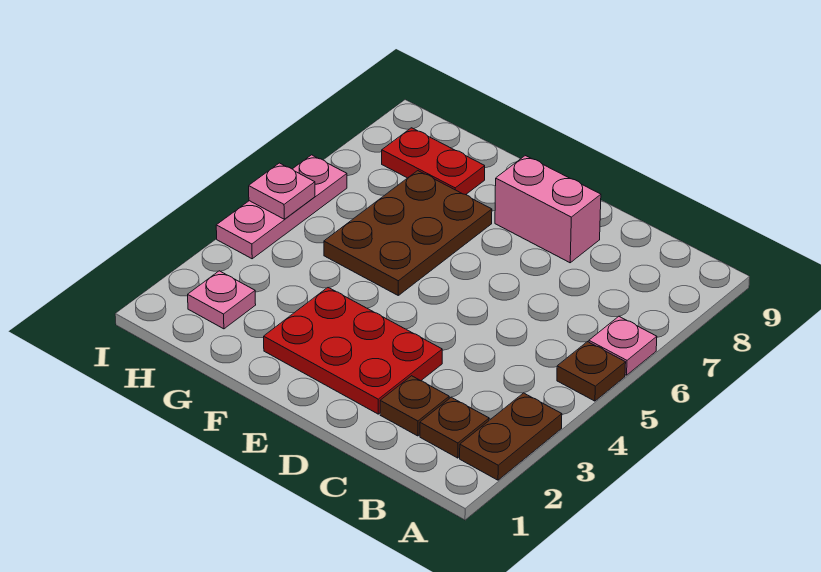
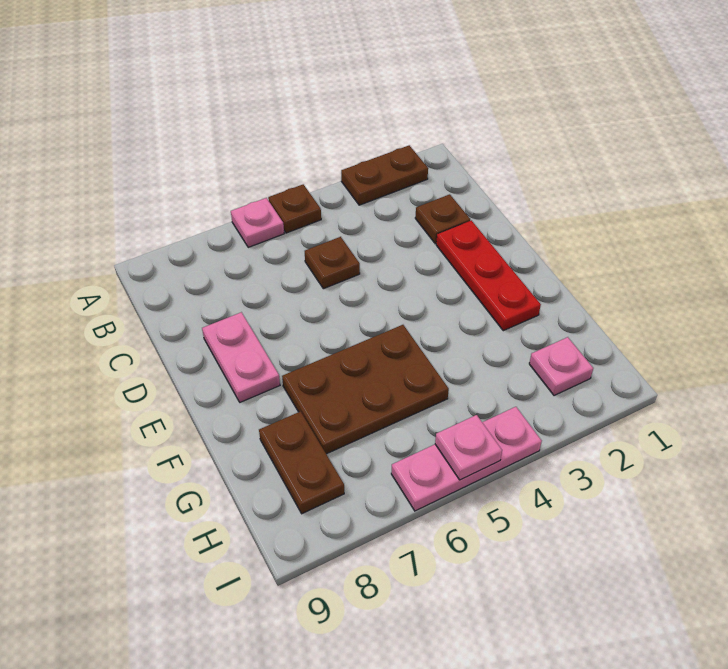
brown plate B2 level 1 -> brown plate C5 level 1
red plate D2:F3 level 1 -> red plate D2:F2 level 1
pink brick D8:E8 level 1 -> pink plate D8:E8 level 1
red plate G8:H8 level 1 -> brown plate G8:H8 level 1

